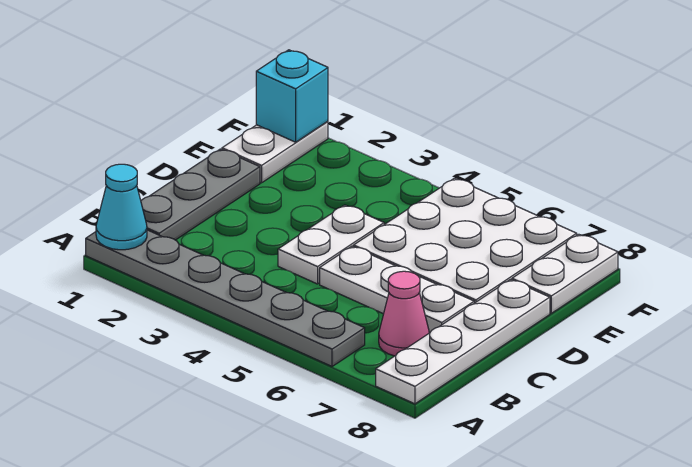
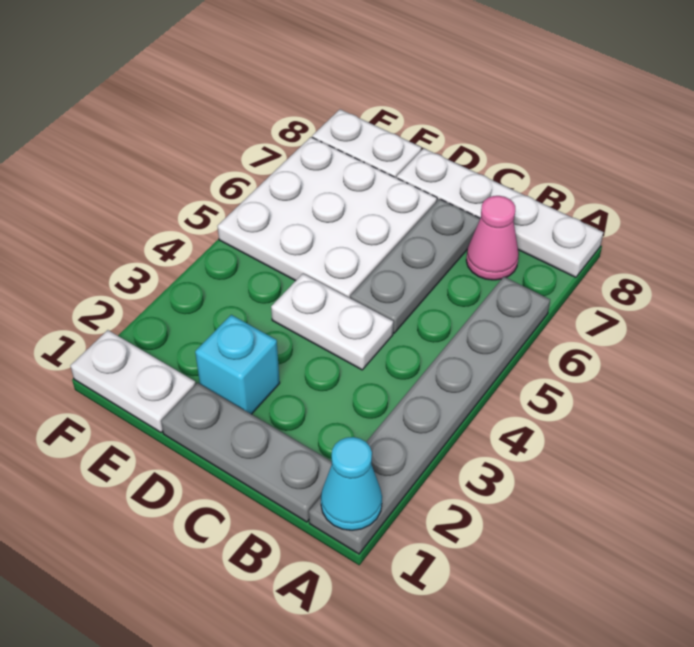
white plate C5:C7 level 1 -> grey plate C5:C7 level 1
cyan brick F1 level 2 -> cyan brick D2 level 1

